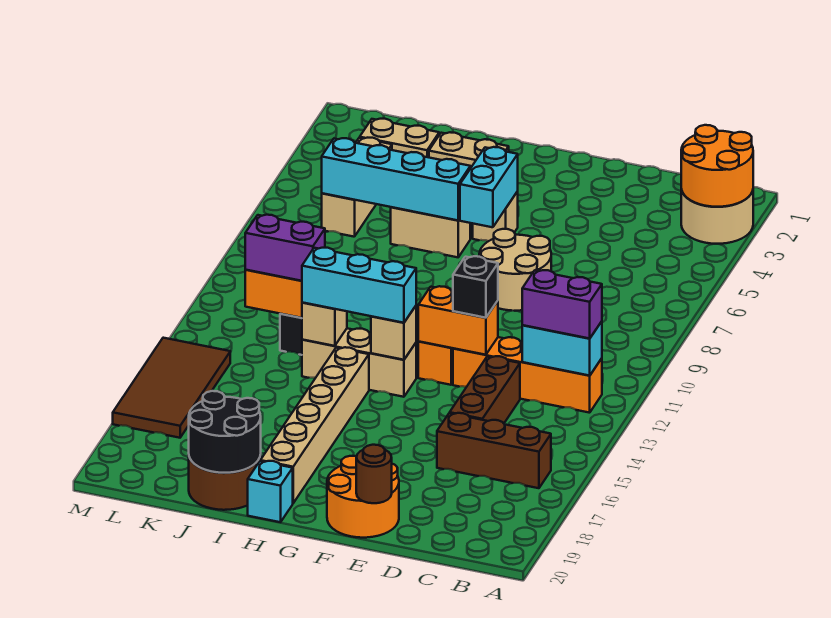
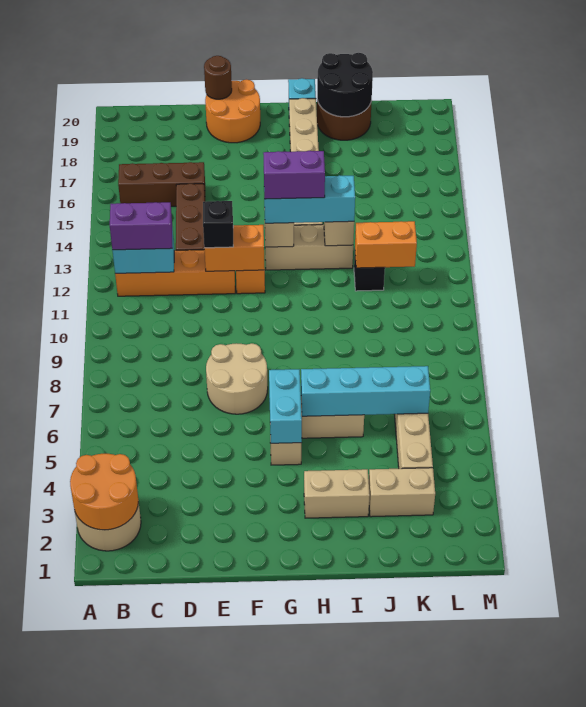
purple brick J12:K12 level 3 -> purple brick G13:H13 level 4
brown tile L14:M17 level 1 -> none

